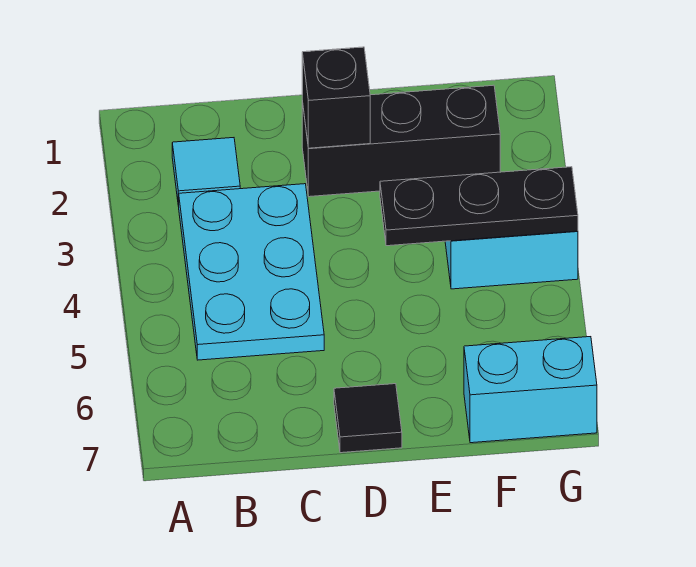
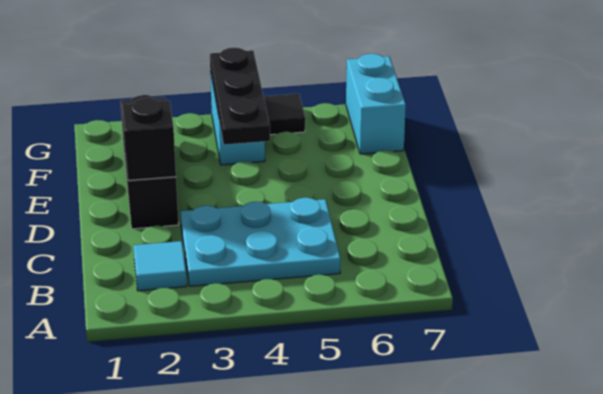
black tile D7 level 1 -> black tile G5 level 1

